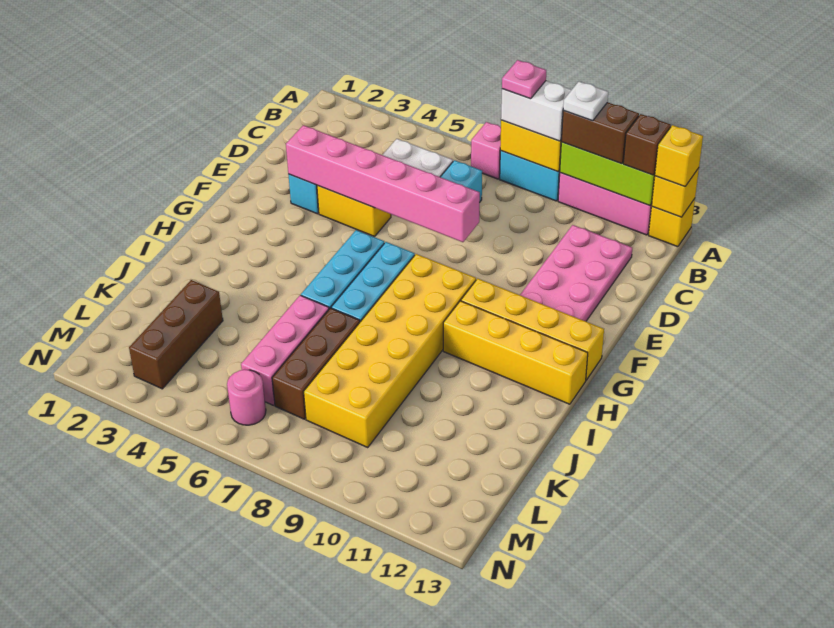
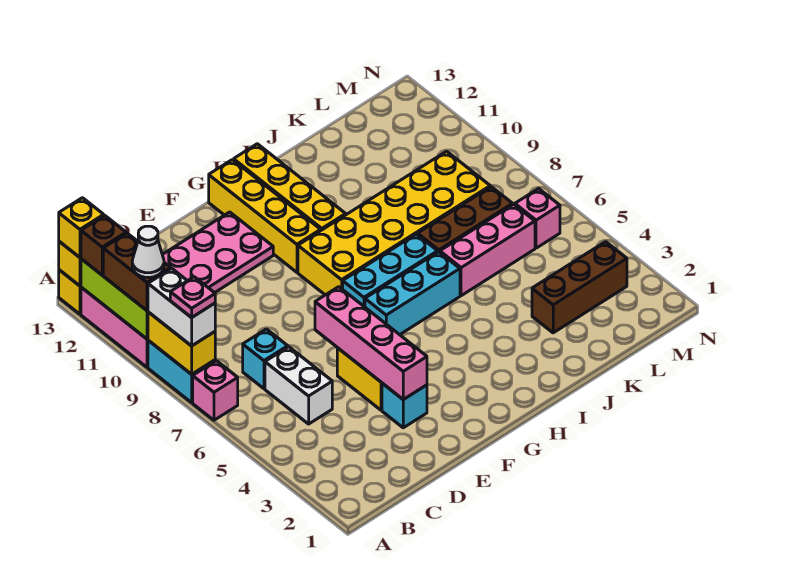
white plate A10 level 4 -> white cone A10 level 4
pink brick E3:E8 level 2 -> pink brick E3:E6 level 2
pink round brick M6 level 1 -> pink brick M6 level 1

